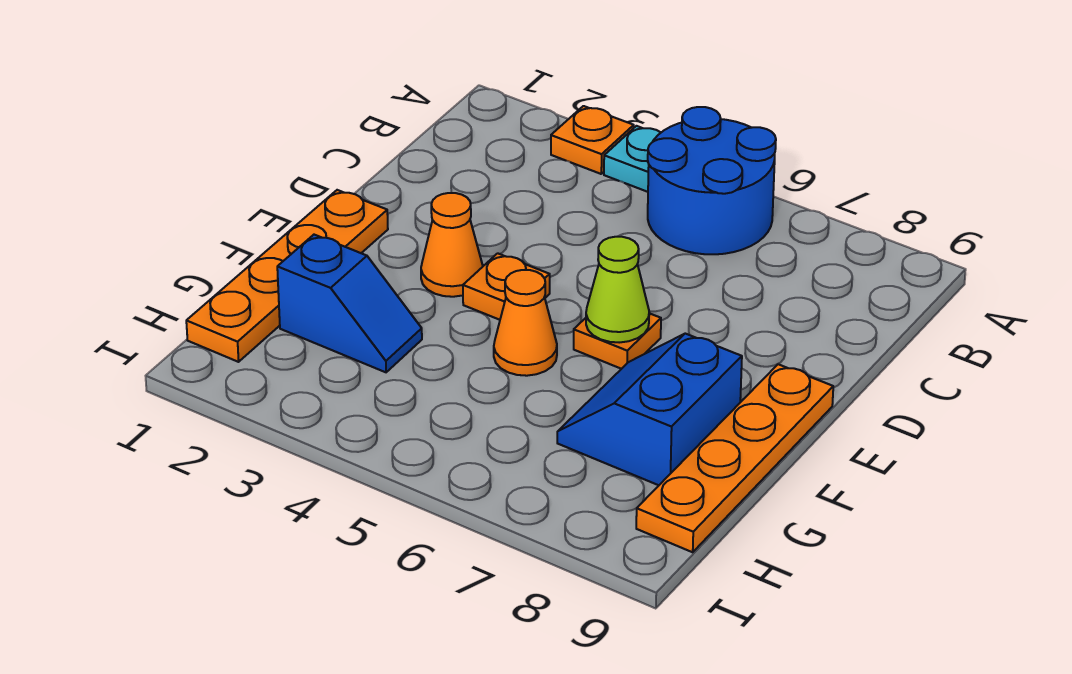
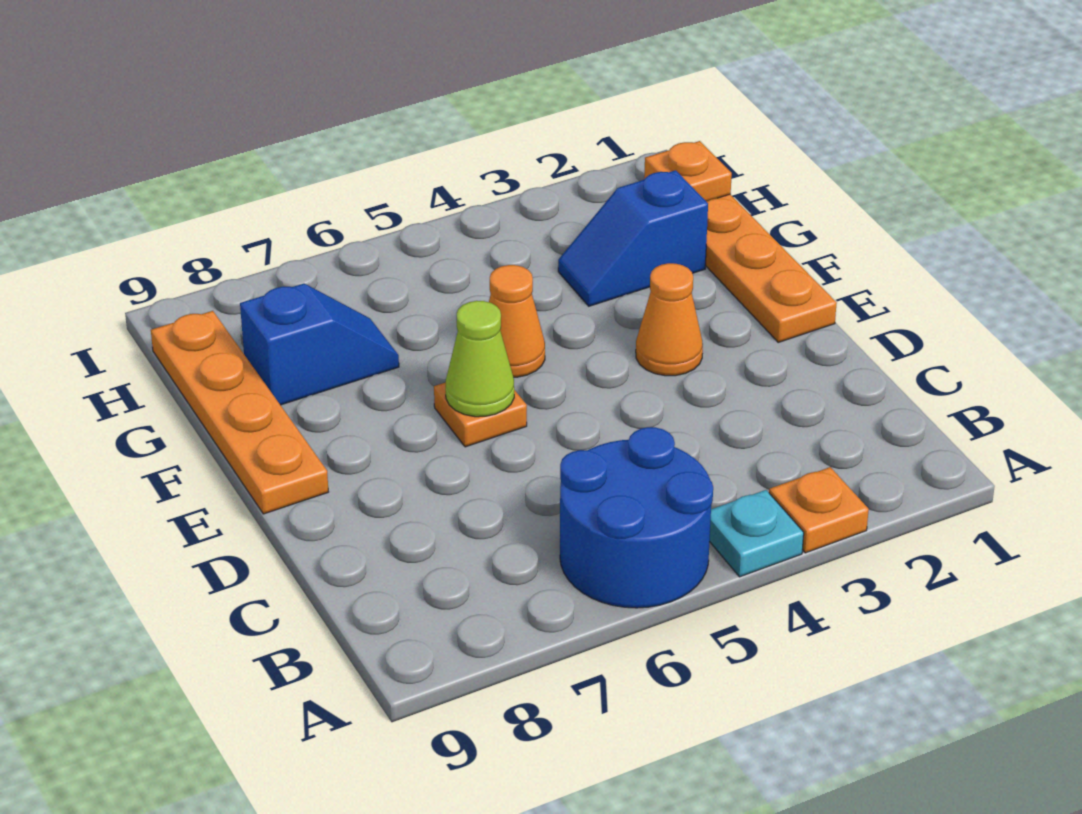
orange plate E4 level 1 -> orange plate H1 level 2
blue slope F7:G8 level 1 top 8 -> blue slope G7:G8 level 1 top 8

